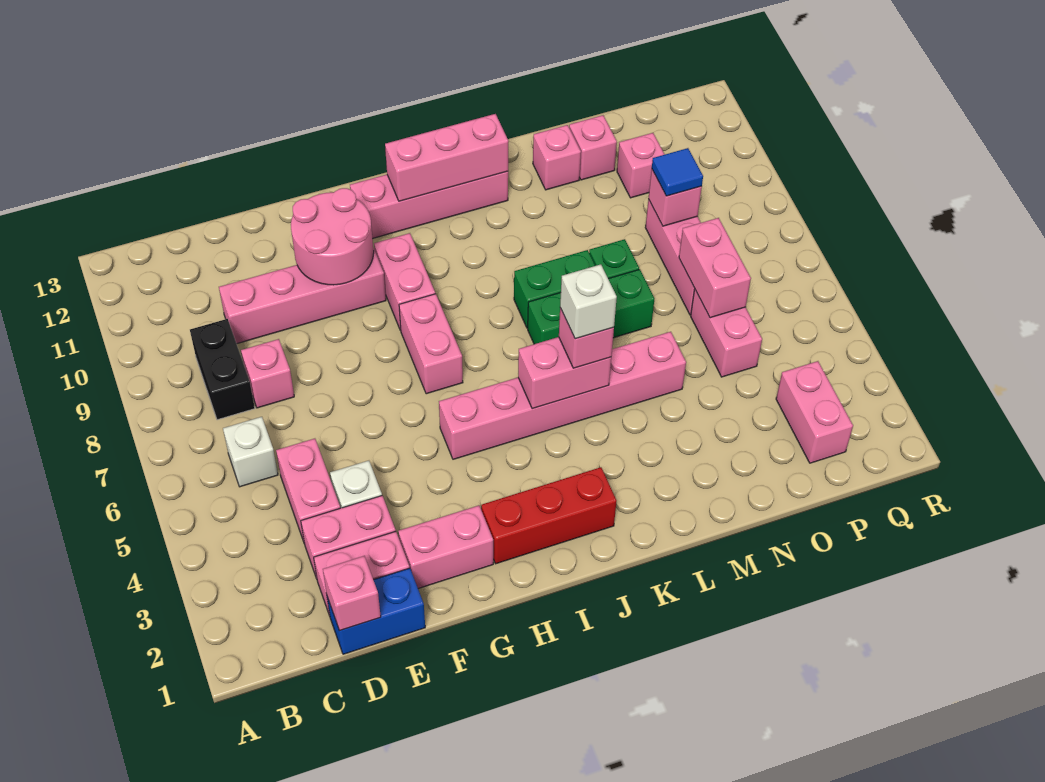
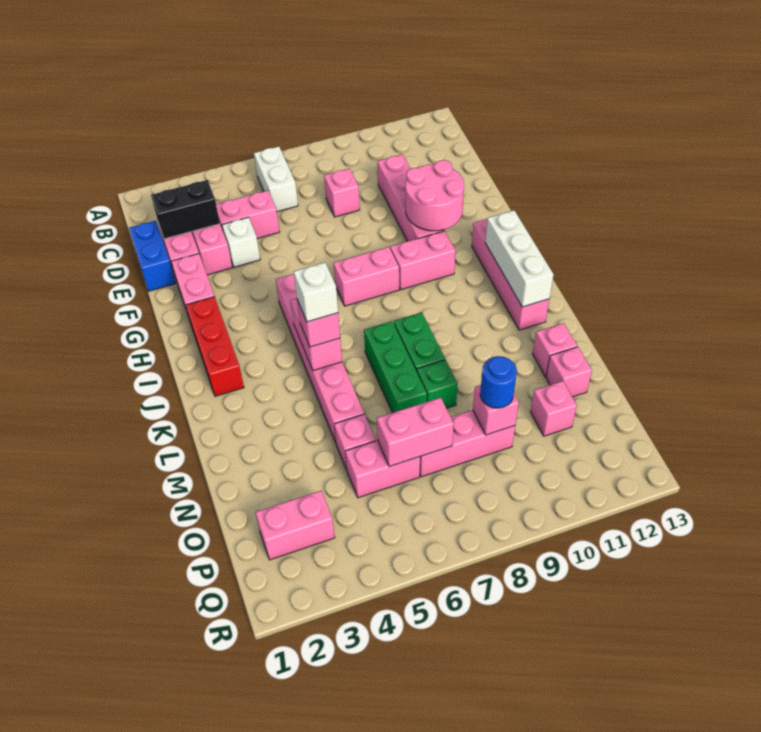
white brick C6 level 1 -> white brick B6:C6 level 1
black brick C8:C9 level 1 -> black brick D2:D3 level 2
pink brick D1 level 2 -> pink brick N5 level 1
pink brick I12:K12 level 2 -> white brick I12:K12 level 2
blue tile O9 level 3 -> blue round brick O9 level 3

